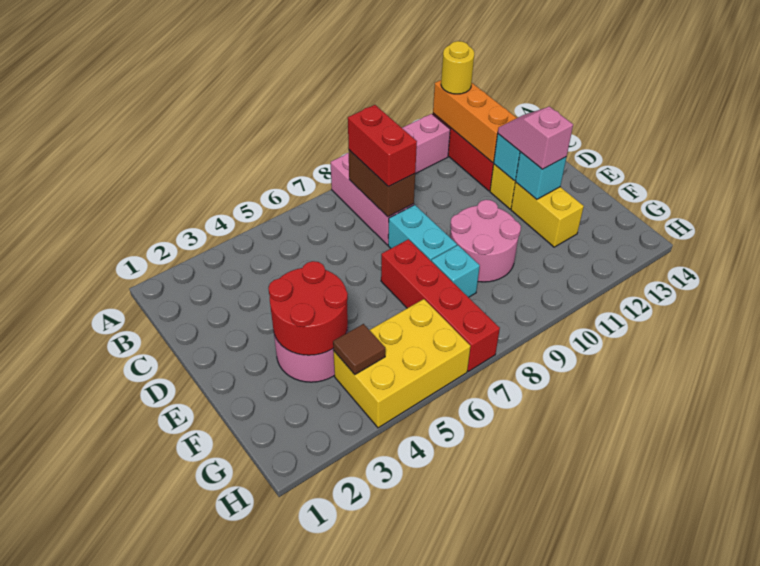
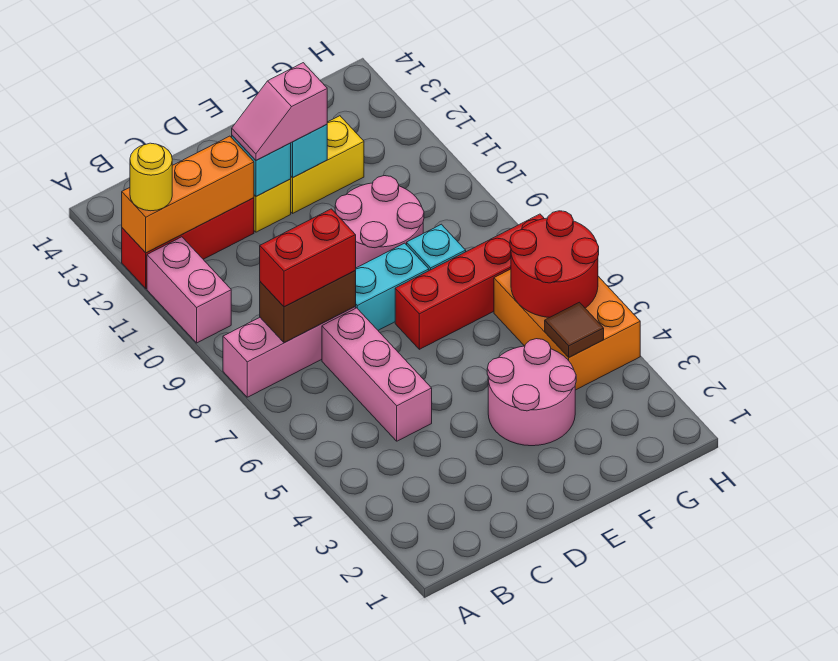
none -> pink brick C5:C7 level 1
red round brick E3:F4 level 2 -> red round brick G5:H6 level 2
yellow brick G4:H6 level 1 -> orange brick G4:H6 level 1

